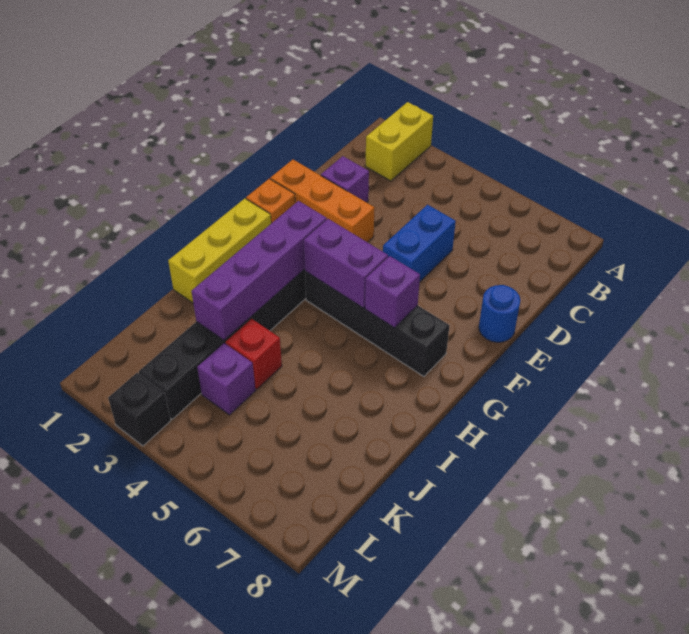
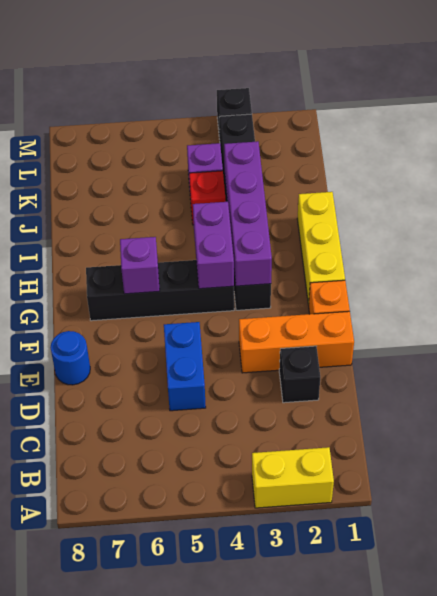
yellow brick A2:B2 level 1 -> yellow brick A2:A3 level 1
purple brick D2 level 1 -> black brick D2 level 1
purple brick G4:G5 level 2 -> purple brick G4:H4 level 2

